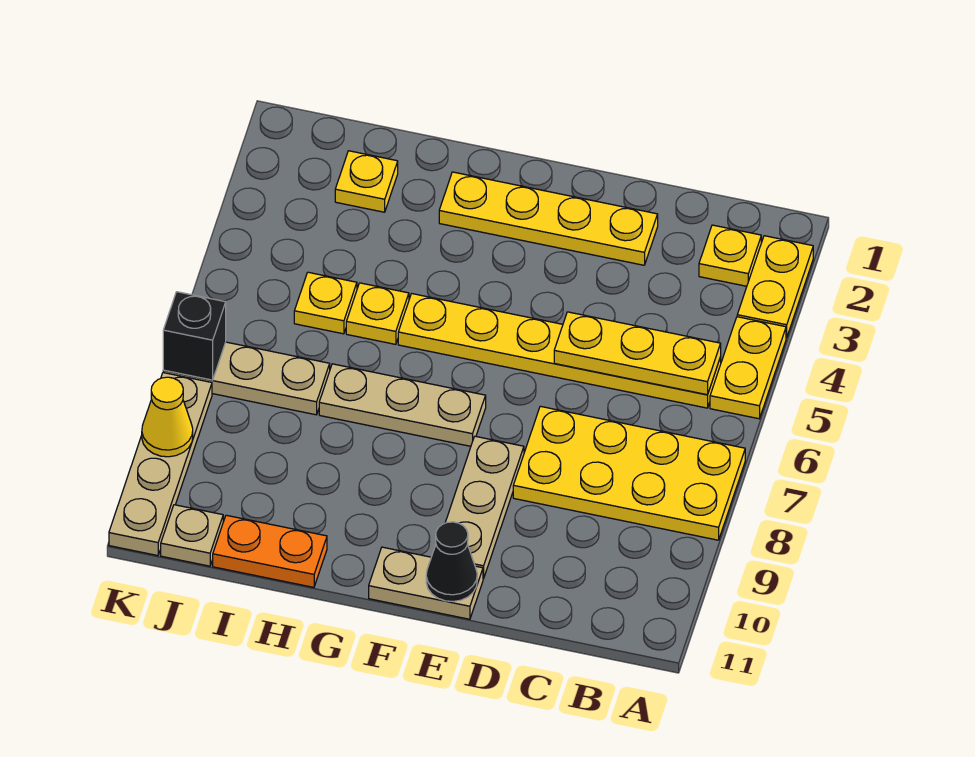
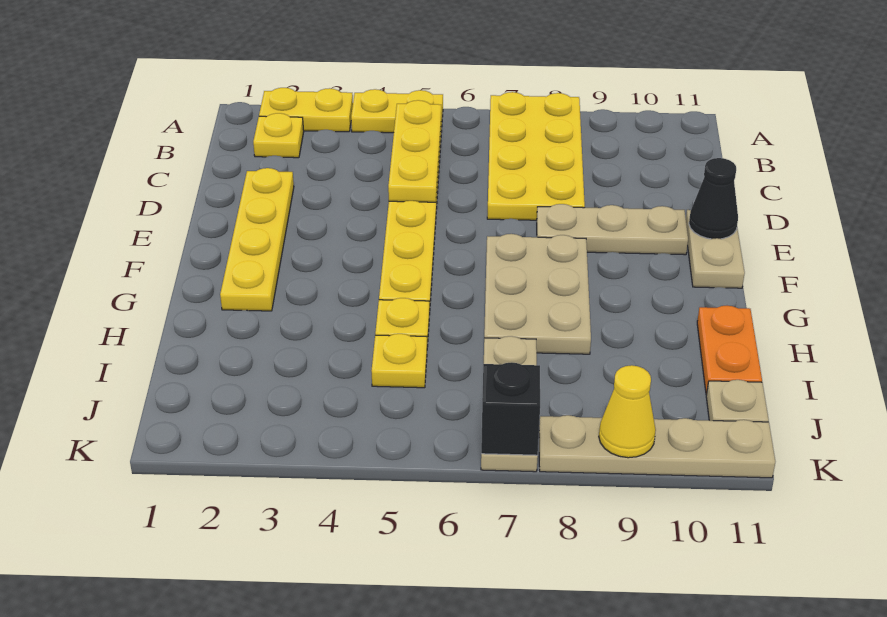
tan plate F7:H7 level 1 -> tan plate F7:H8 level 1
yellow plate I2 level 1 -> none

